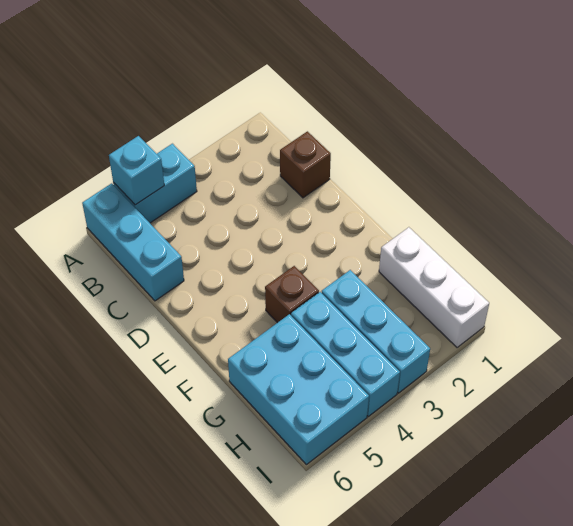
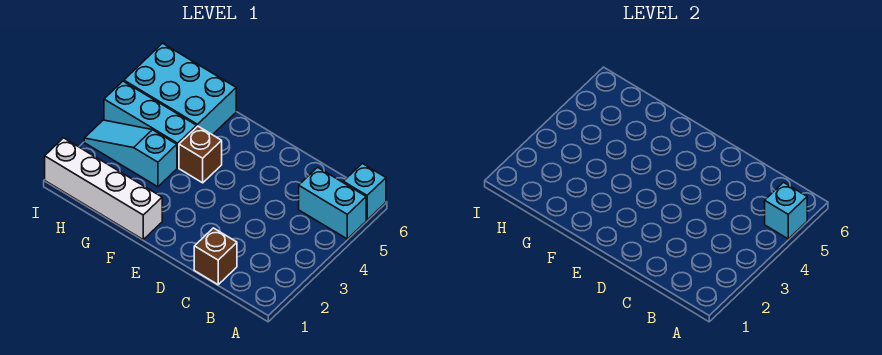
cyan brick A4:A5 level 1 -> cyan brick A5:B5 level 1
cyan brick A6:C6 level 1 -> cyan brick A6 level 1
white brick G1:I1 level 1 -> white brick F1:I1 level 1
cyan brick G3:I3 level 1 -> cyan slope G3:I3 level 1 top G

